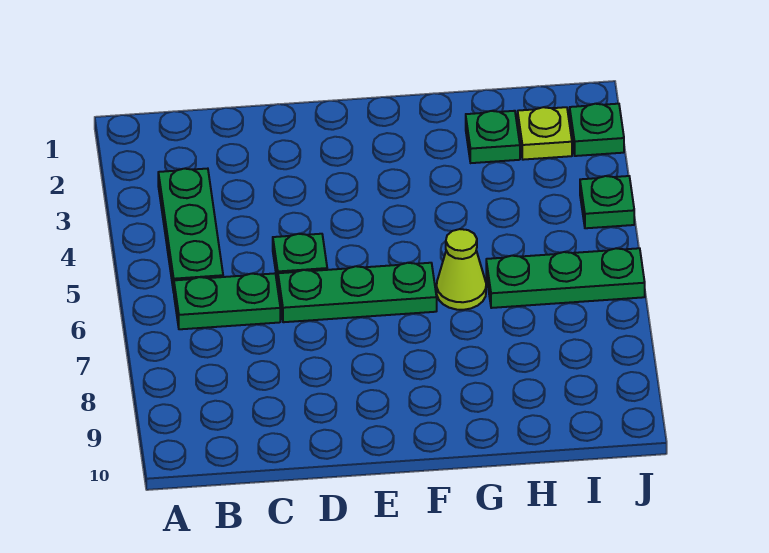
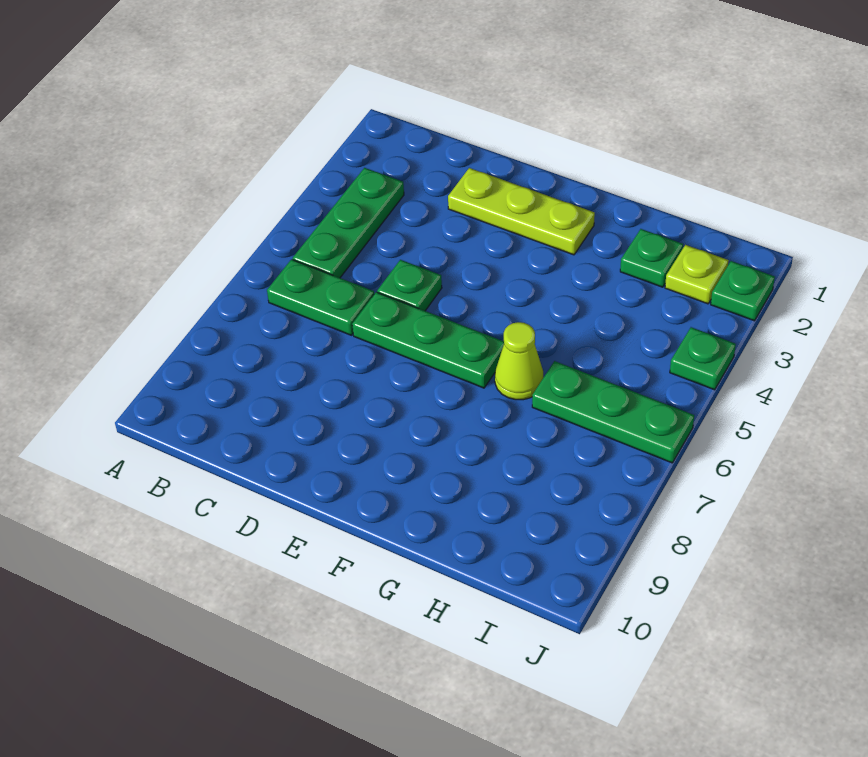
none -> lime plate D2:F2 level 1

